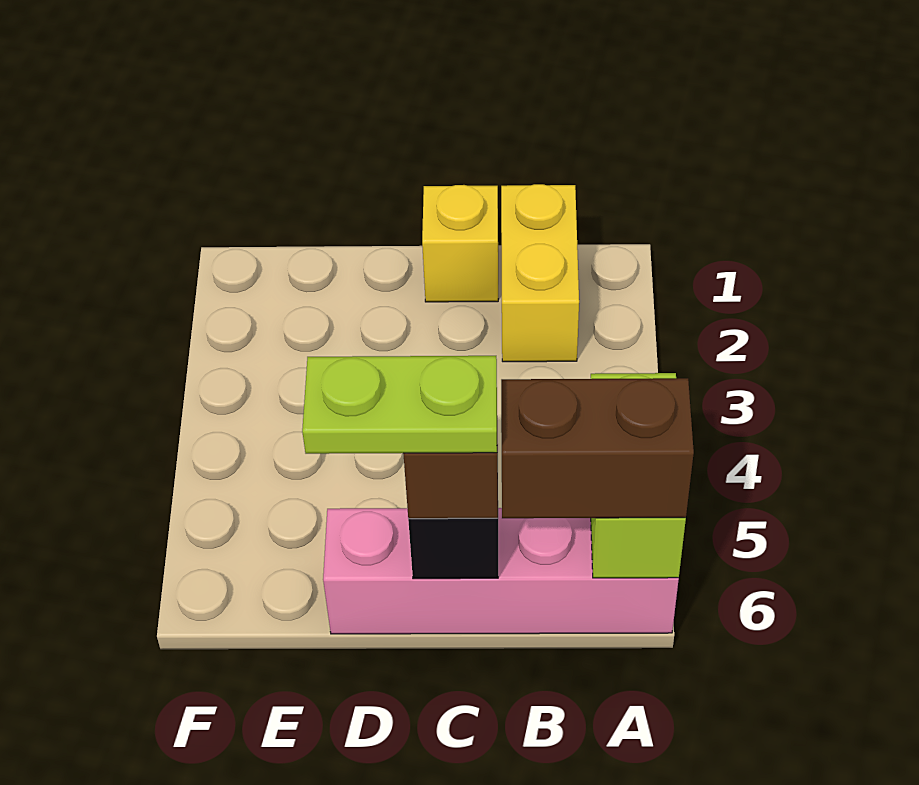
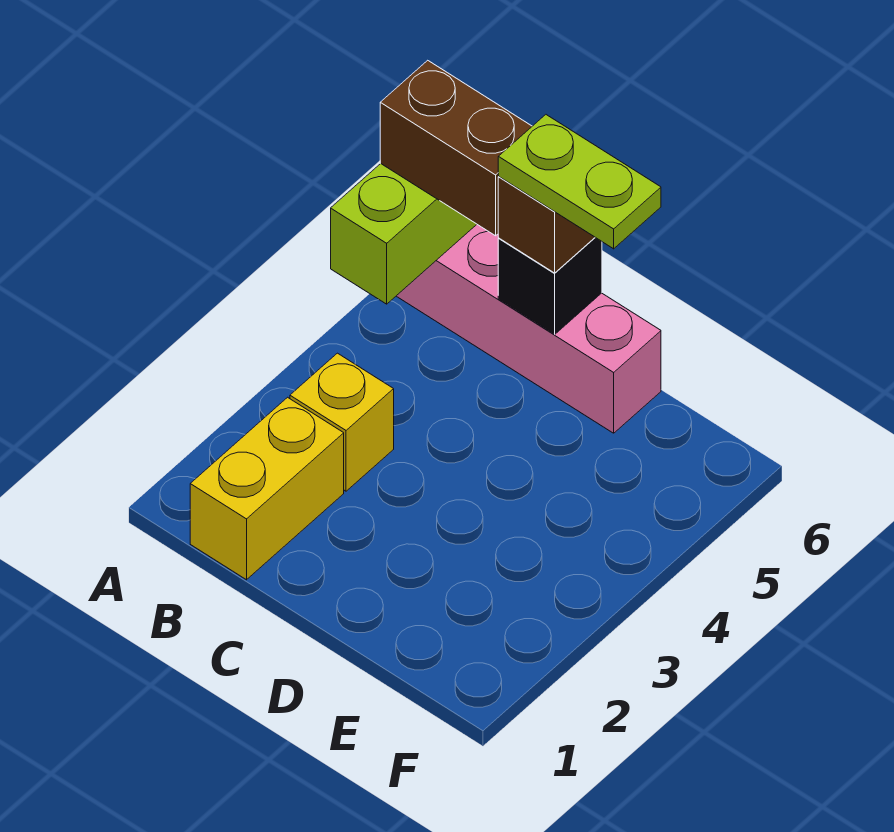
yellow brick C1 level 1 -> yellow brick B3 level 1

